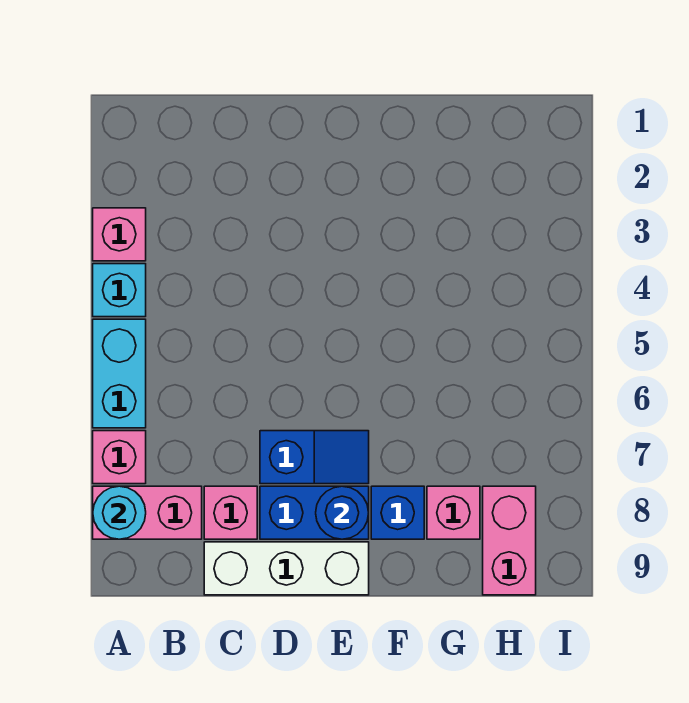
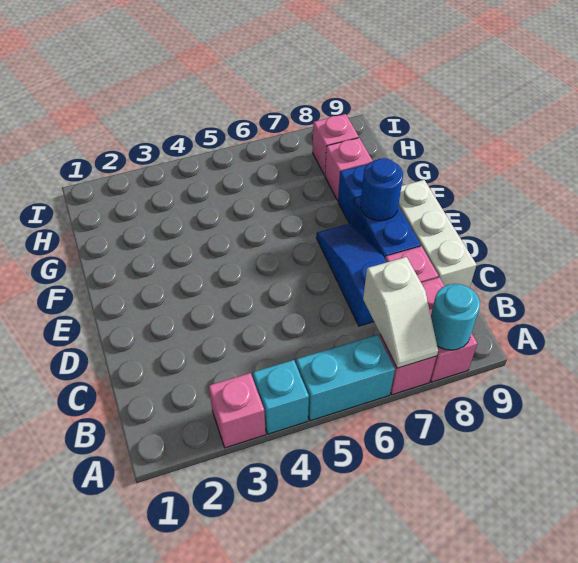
none -> white slope A7:B7 level 2 top B
blue slope D7:E7 level 1 top D -> blue slope C7:E7 level 1 top C
pink brick H8:H9 level 1 -> pink brick H8 level 1

